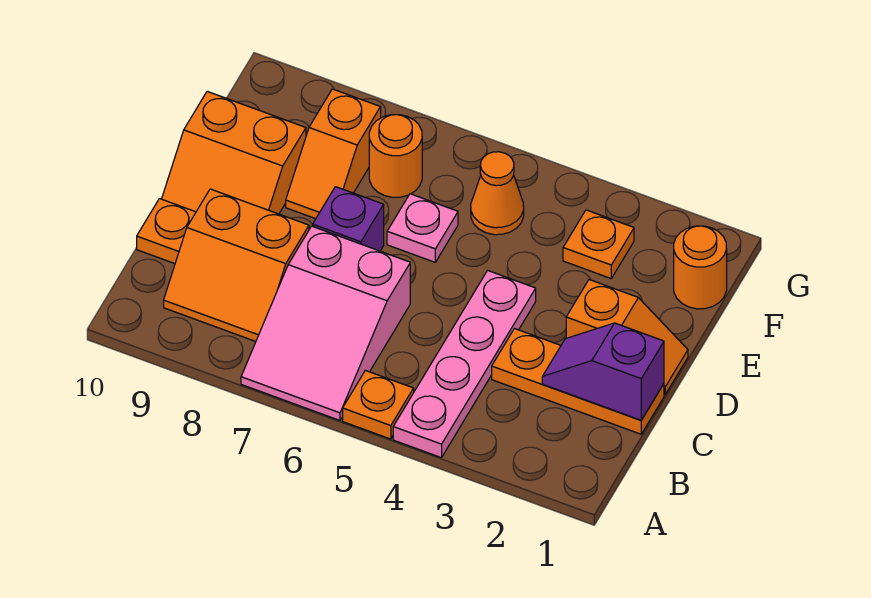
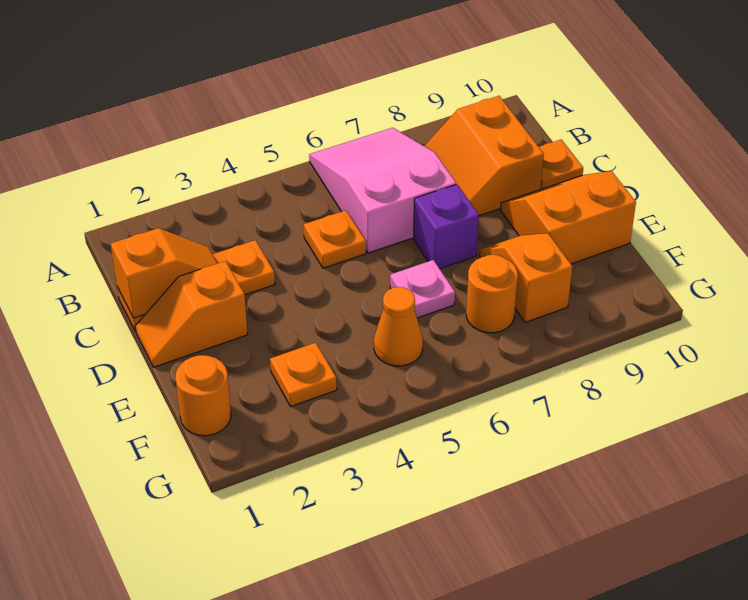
pink plate A4:D4 level 1 -> none
orange plate A5 level 1 -> orange plate C5 level 1
orange slope B8:C9 level 1 top C -> orange slope B8:C9 level 1 top 9
purple slope C1:C2 level 2 top 1 -> orange slope C1:C2 level 2 top 1

